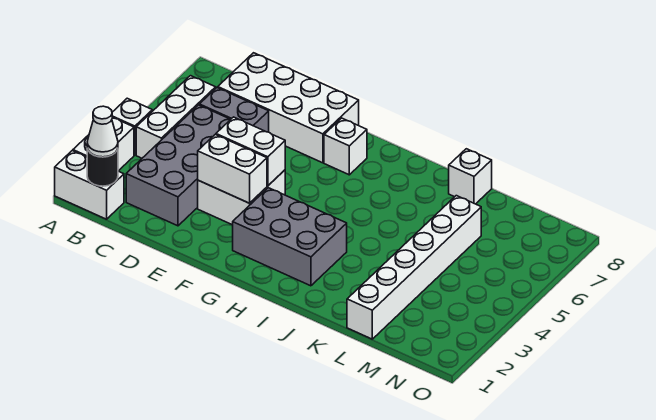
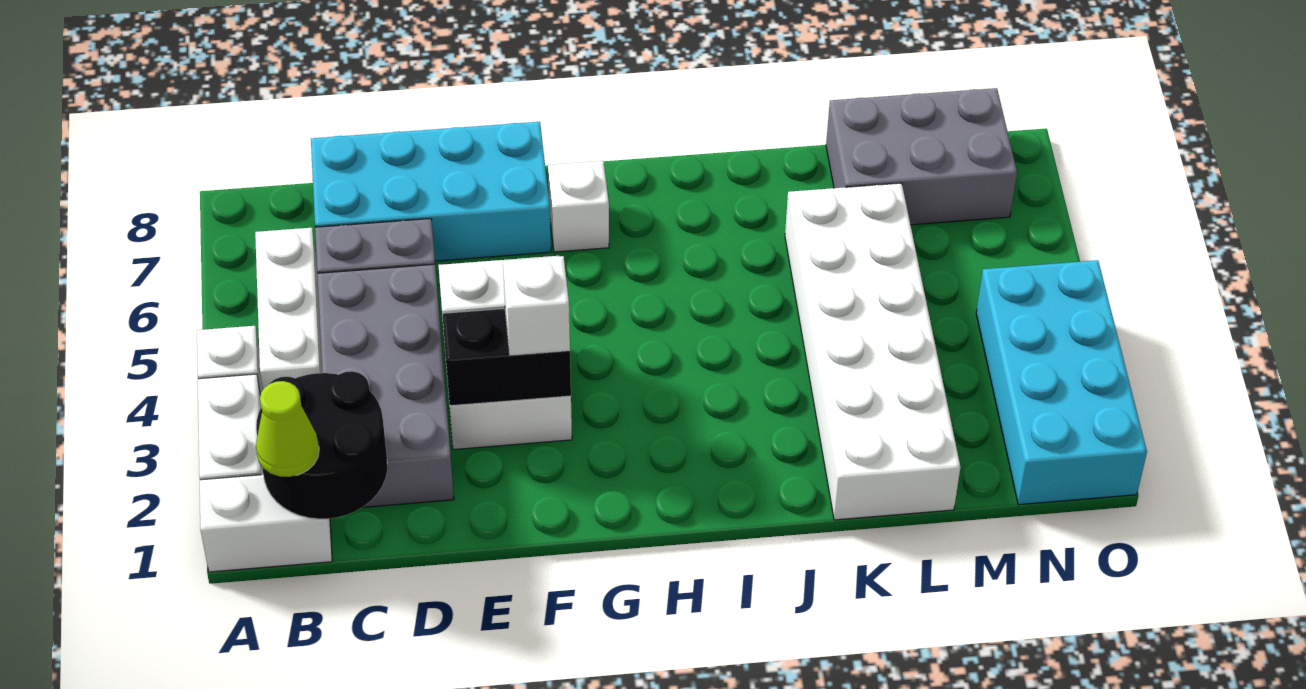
black round brick B1 level 2 -> black round brick B1:C2 level 2
white cone B1 level 3 -> lime cone B1 level 3
white brick C7:F8 level 1 -> cyan brick C7:F8 level 1
white brick E3:F3 level 2 -> black brick E3:F3 level 2
grey brick G2:I3 level 1 -> grey brick L7:N8 level 1
white brick K8 level 1 -> white brick F3 level 3
white brick L1:L6 level 1 -> white brick K1:L6 level 1
none -> cyan brick N1:O4 level 1

